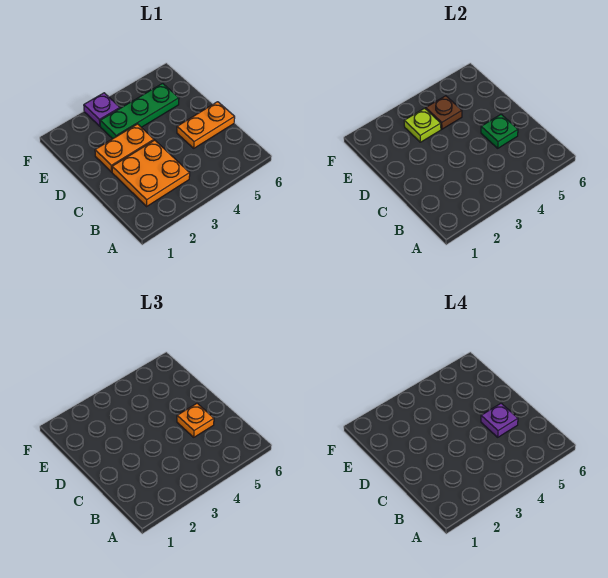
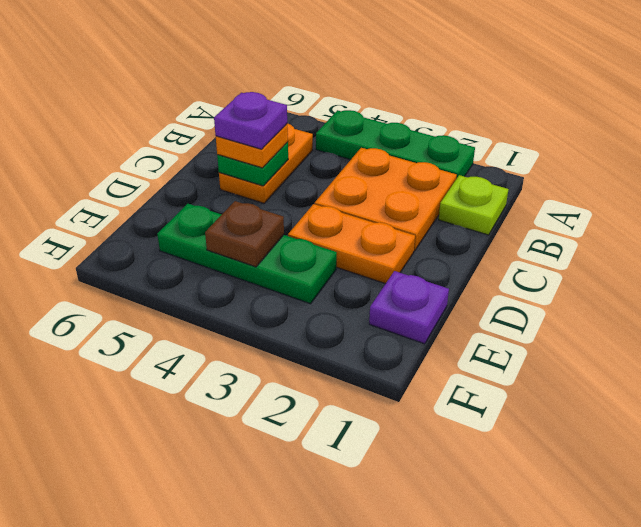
none -> green plate A2:A4 level 1
orange plate C5:C6 level 1 -> orange plate B5:C5 level 1
lime plate E3 level 2 -> lime plate B1 level 1
purple plate F3 level 1 -> purple plate E1 level 1

